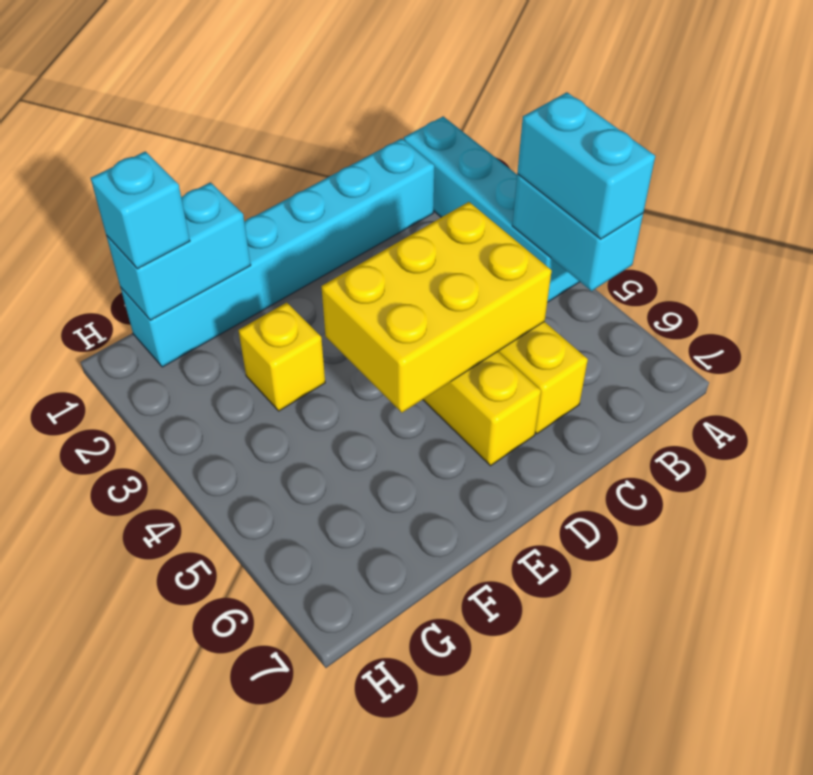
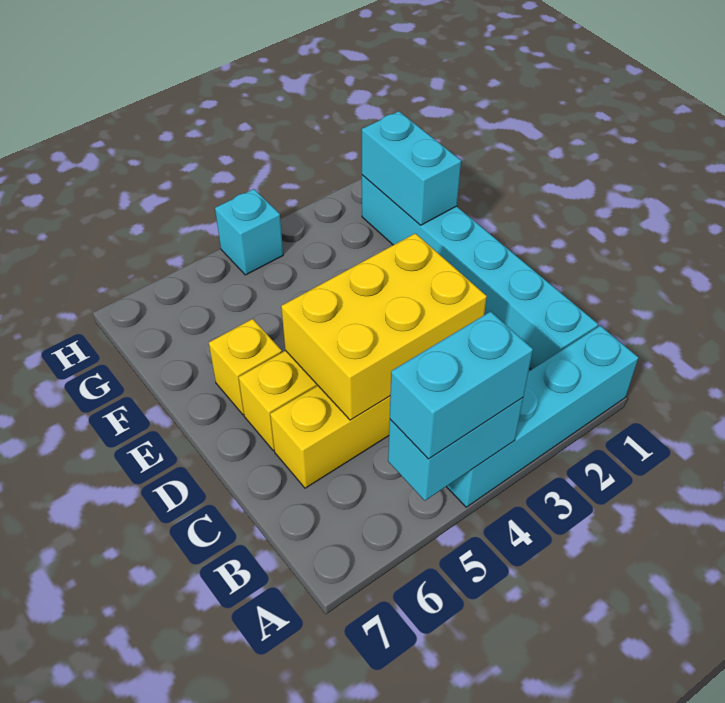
yellow brick C4:E5 level 2 -> yellow brick C3:D5 level 2
yellow brick F3 level 1 -> yellow brick E6 level 1
cyan brick G1 level 3 -> cyan brick H4 level 1

